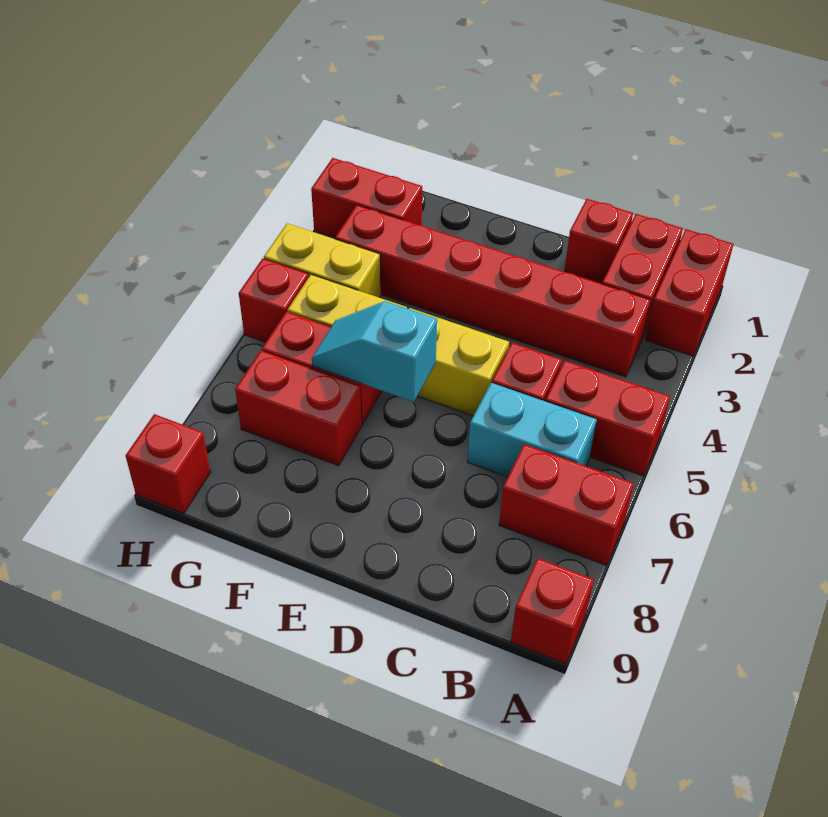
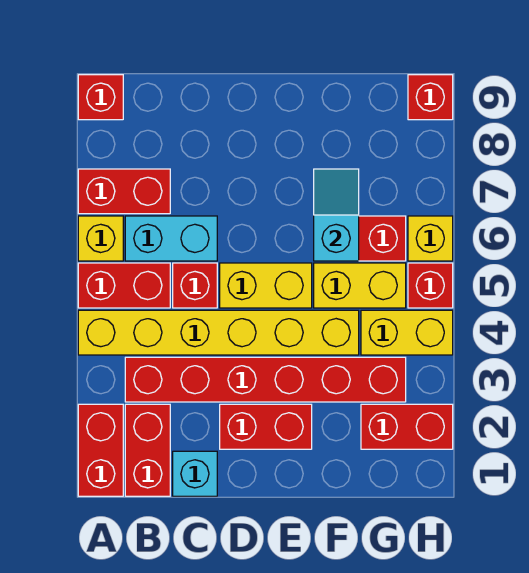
none -> yellow brick A4:F4 level 1
none -> yellow brick A6 level 1
red brick C1 level 1 -> cyan brick C1 level 1
cyan slope E6:F6 level 2 top E -> cyan slope F6:F7 level 2 top 6
red brick F7:G7 level 1 -> red brick D2:E2 level 1
none -> yellow brick H6 level 1

